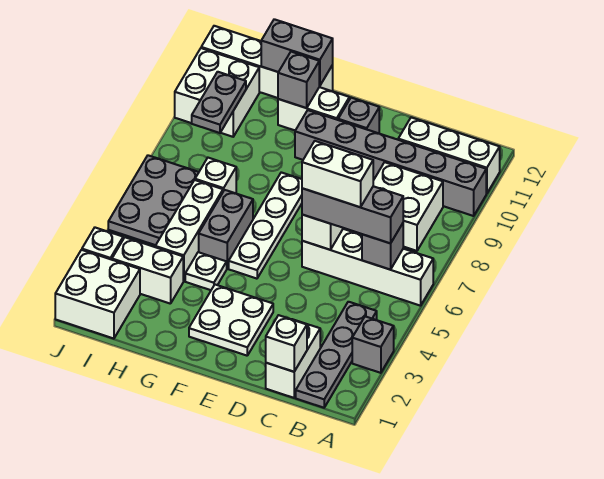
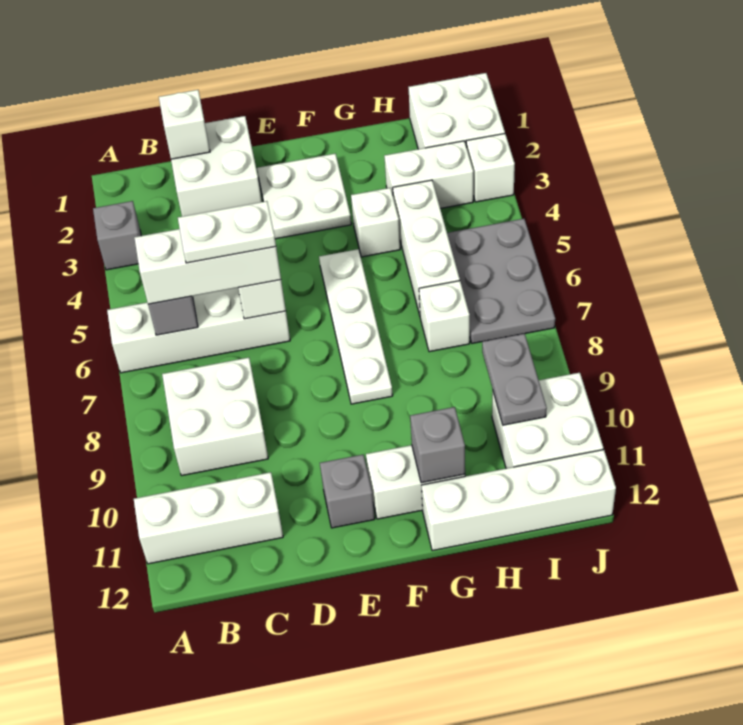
grey brick A10:F10 level 1 -> none
grey plate B1:B4 level 1 -> none
grey brick B6:D6 level 3 -> white brick B6:D6 level 3
white brick C1:C2 level 1 -> white brick C1:D2 level 1
white brick C6:D6 level 4 -> white plate C6:D6 level 4
white plate G4 level 1 -> white brick G4 level 1
grey brick G5:G6 level 1 -> none
grey brick G12:H12 level 2 -> none

